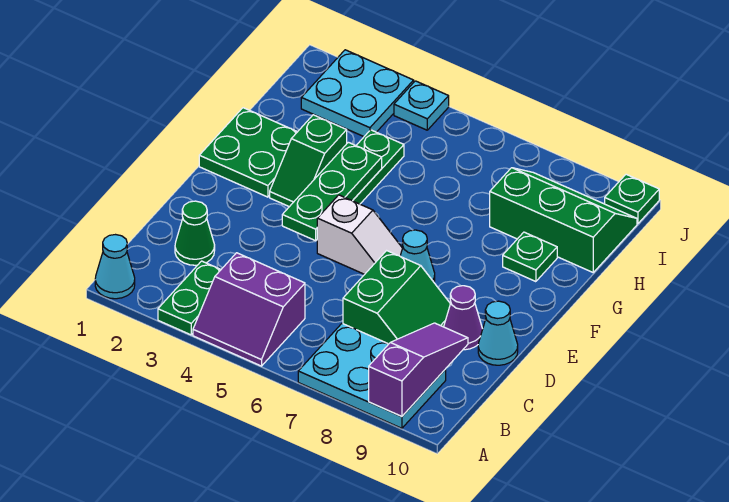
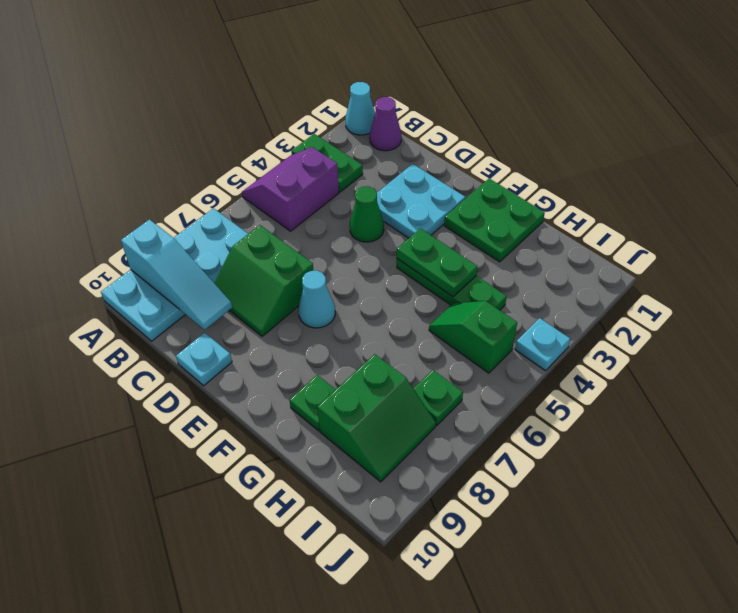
cyan plate A7:B9 level 1 -> cyan plate A7:B10 level 1
purple slope A9:C9 level 2 top A -> cyan slope A9:C9 level 2 top A
green cone C2 level 1 -> green cone D4 level 1
purple cone D9 level 1 -> purple cone B1 level 1
cyan cone D10 level 1 -> cyan plate D10 level 1
green plate E4:G4 level 2 -> green plate F4:G4 level 2
white slope E5:E6 level 1 top 5 -> none
green slope F3:G3 level 1 top G -> green slope H5:I5 level 1 top I
green slope H8:I10 level 1 top H -> green slope H8:I9 level 1 top H
cyan plate I2:J3 level 1 -> cyan plate D2:E3 level 1
green plate J10 level 1 -> green plate I7 level 1

